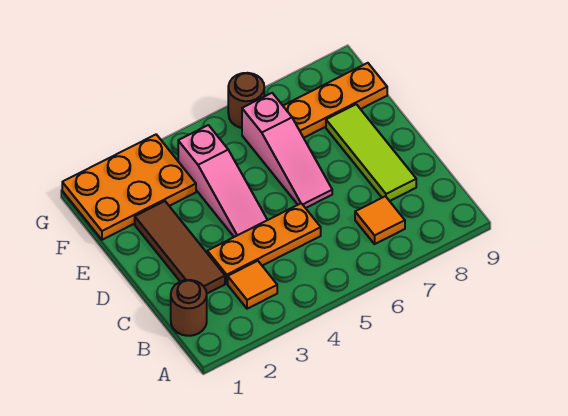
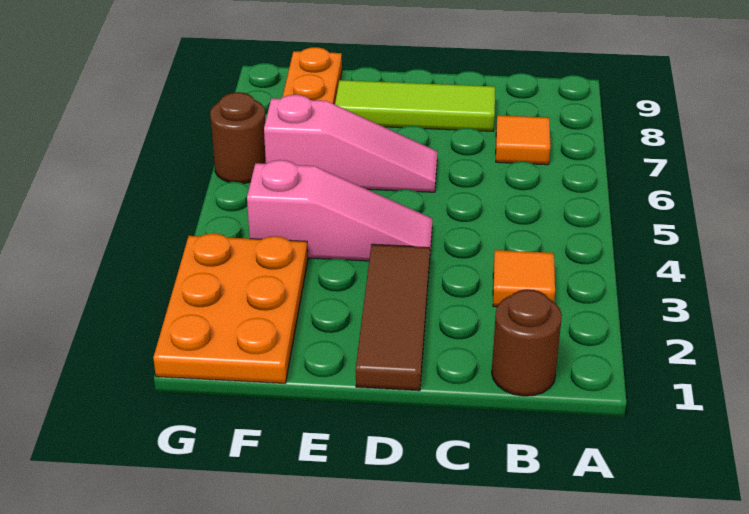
brown tile C2:E2 level 1 -> brown tile D1:D3 level 1
orange plate C3:C5 level 1 -> none

